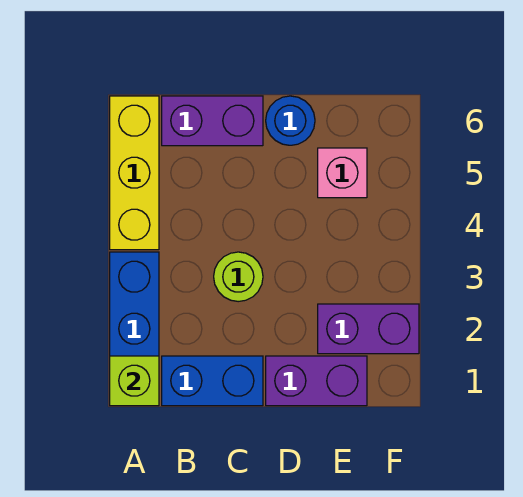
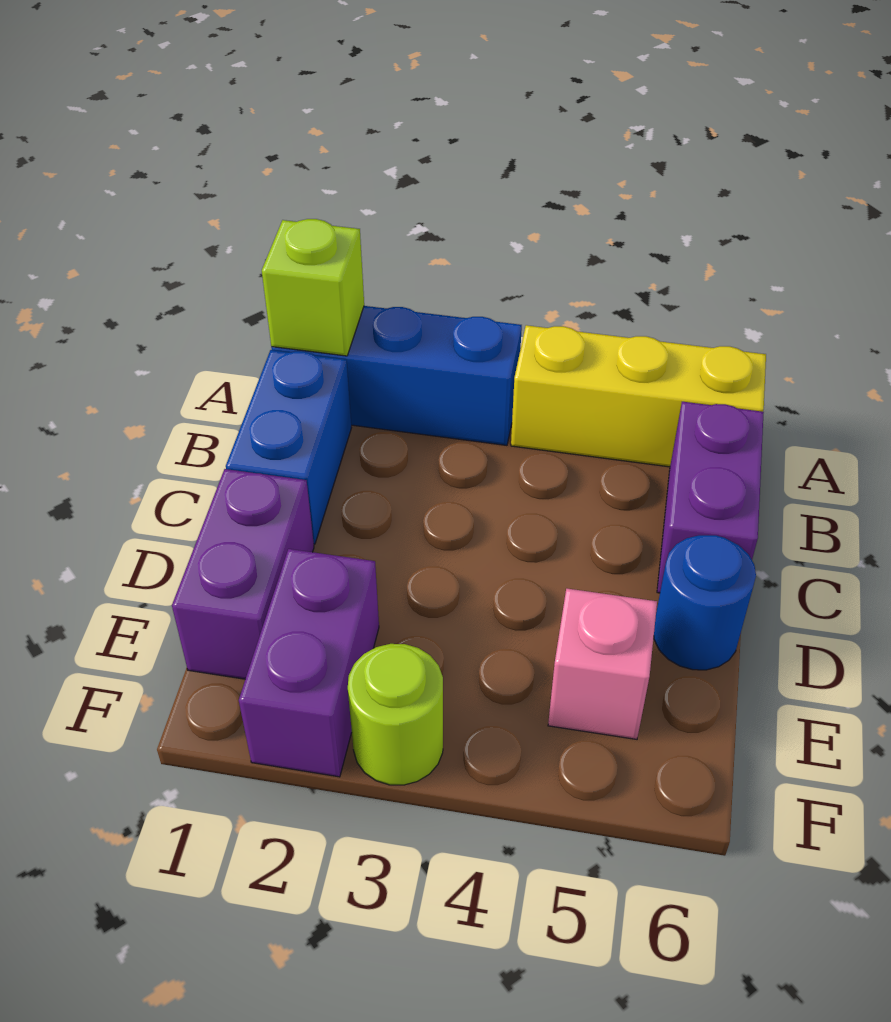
lime round brick C3 level 1 -> lime round brick F3 level 1

